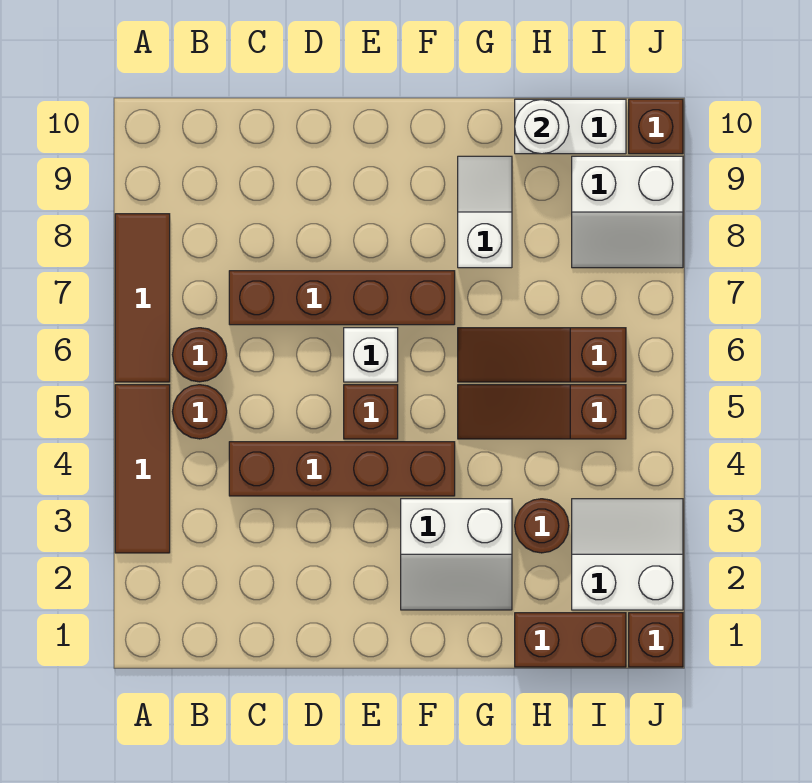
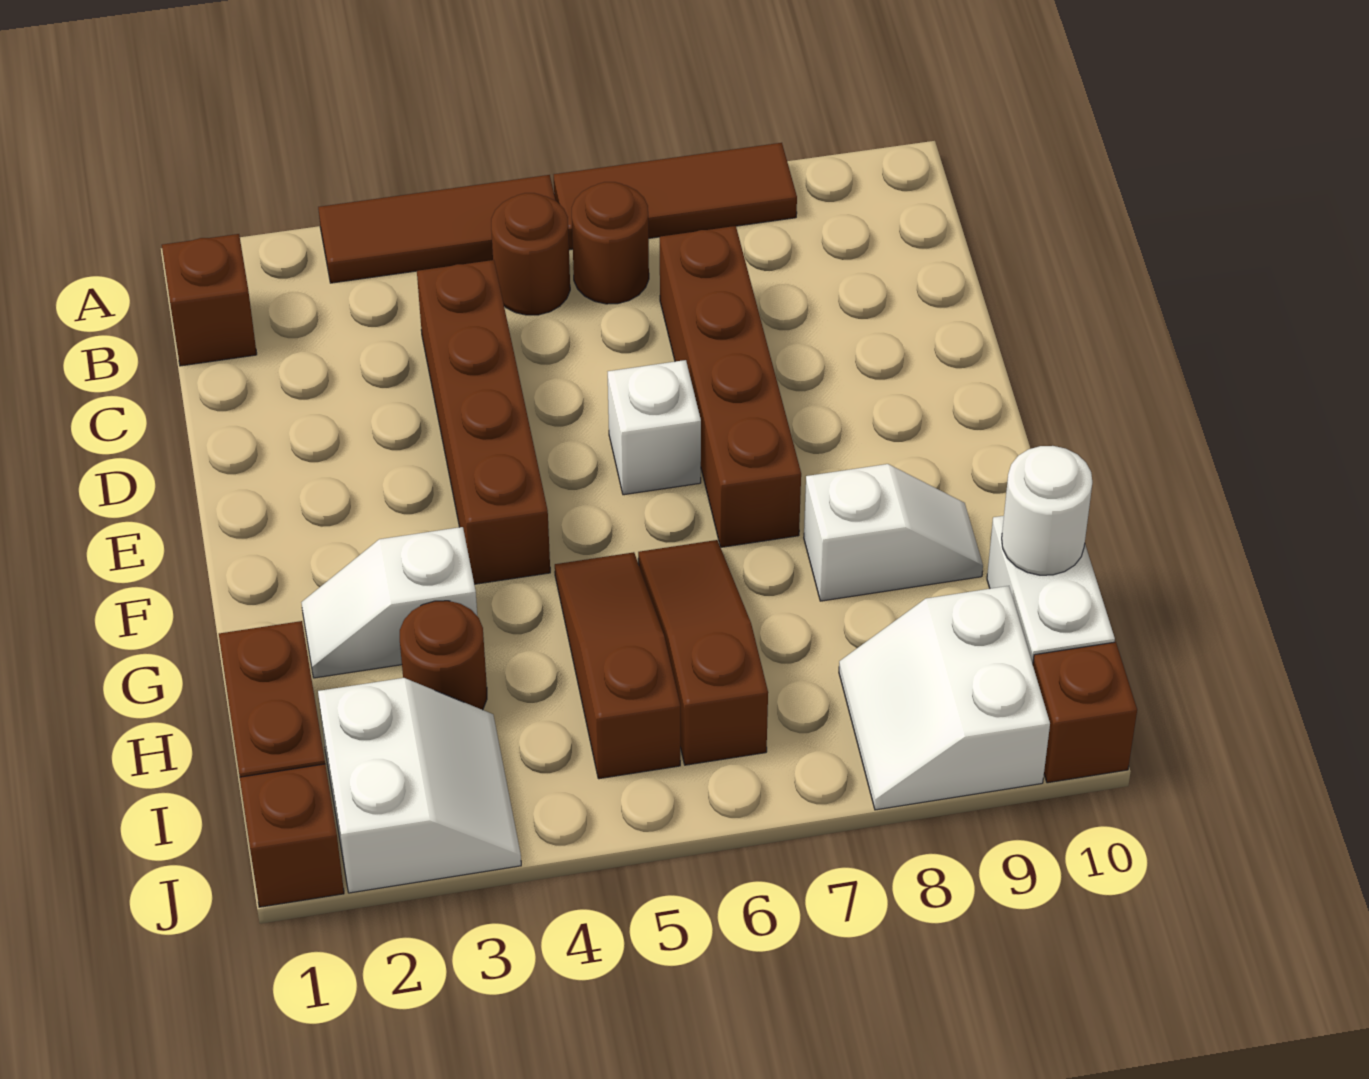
brown brick E5 level 1 -> brown brick B1 level 1
white slope F2:G3 level 1 top 3 -> white slope G2:G3 level 1 top 3

